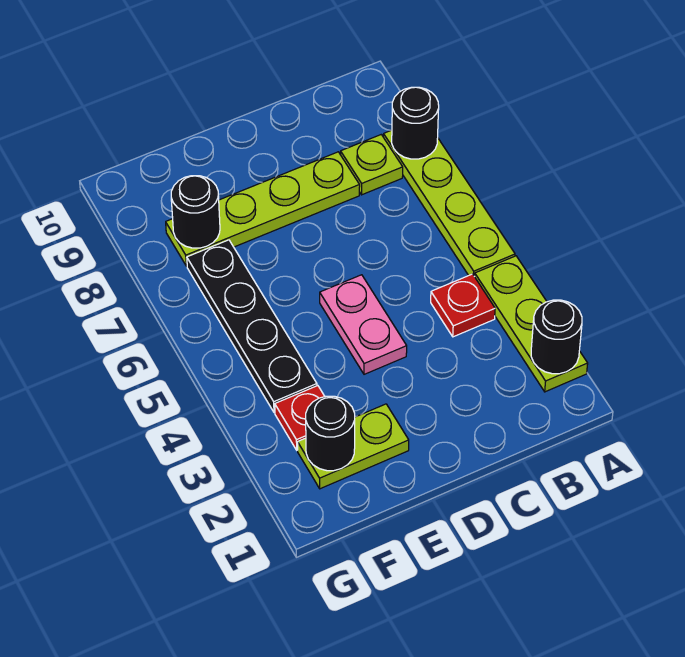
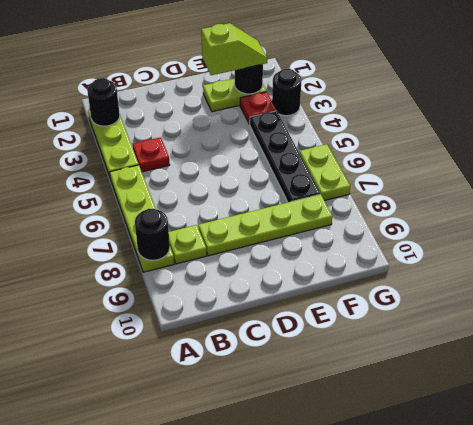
pink plate D4:D5 level 1 -> none
none -> lime slope E2:F2 level 3 top E
black round brick F8 level 2 -> black round brick G3 level 1
none -> lime plate G6:G7 level 1

